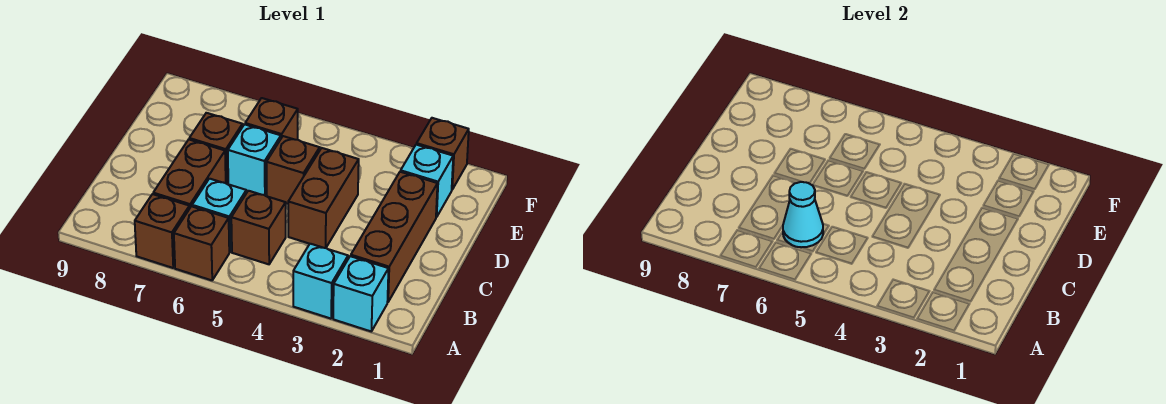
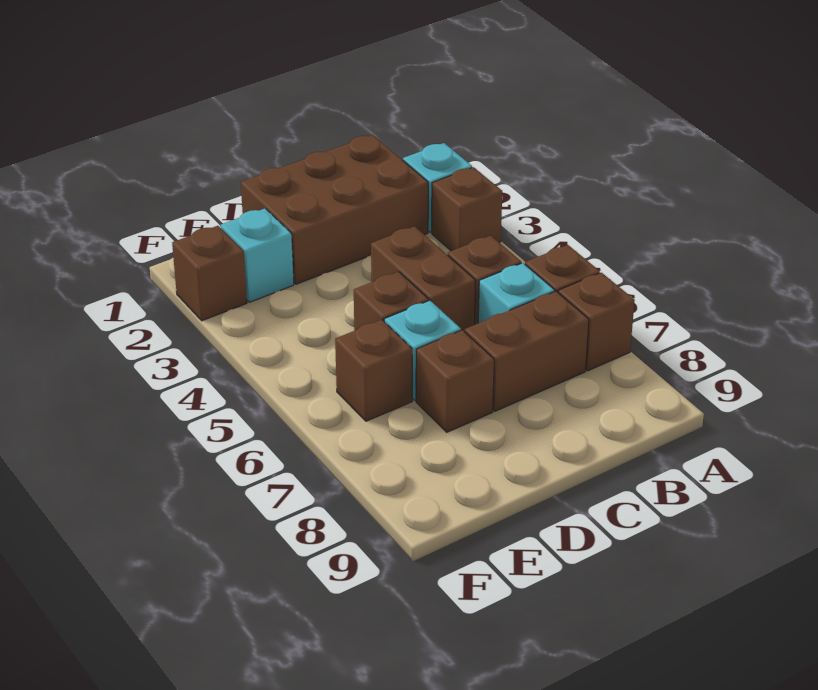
cyan brick A3 level 1 -> brown brick A3 level 1
brown brick B2:D2 level 1 -> brown brick B1:D2 level 1
cyan cone B6 level 2 -> none
brown brick C4:D4 level 1 -> brown brick C4:C5 level 1

